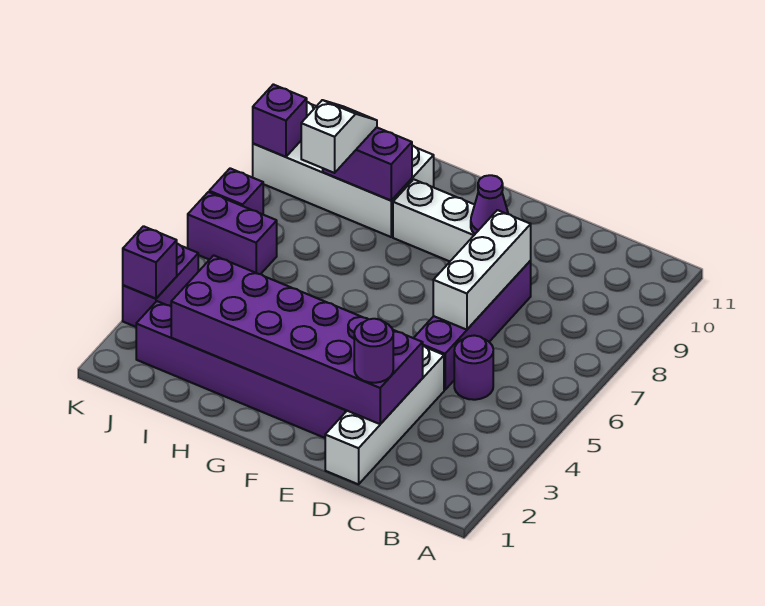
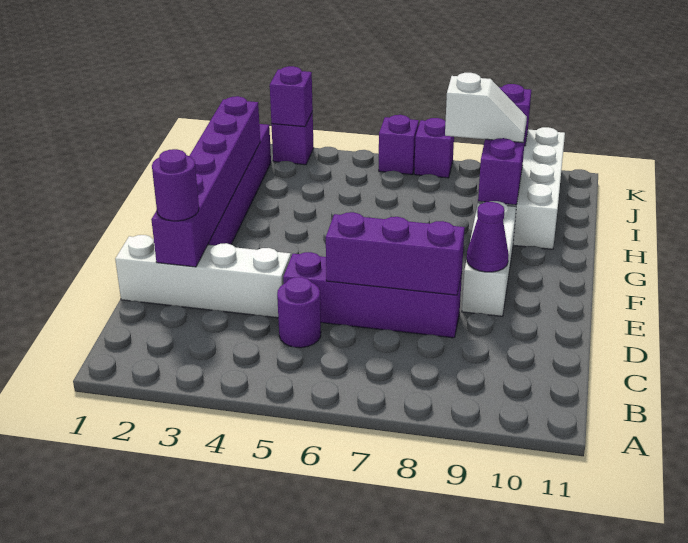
purple brick D2:I3 level 2 -> purple brick D2:I2 level 2
white brick D6:D8 level 2 -> purple brick D6:D8 level 2
purple brick J6:K6 level 1 -> purple brick K6 level 1
purple brick K3:K4 level 1 -> purple brick K3 level 1

